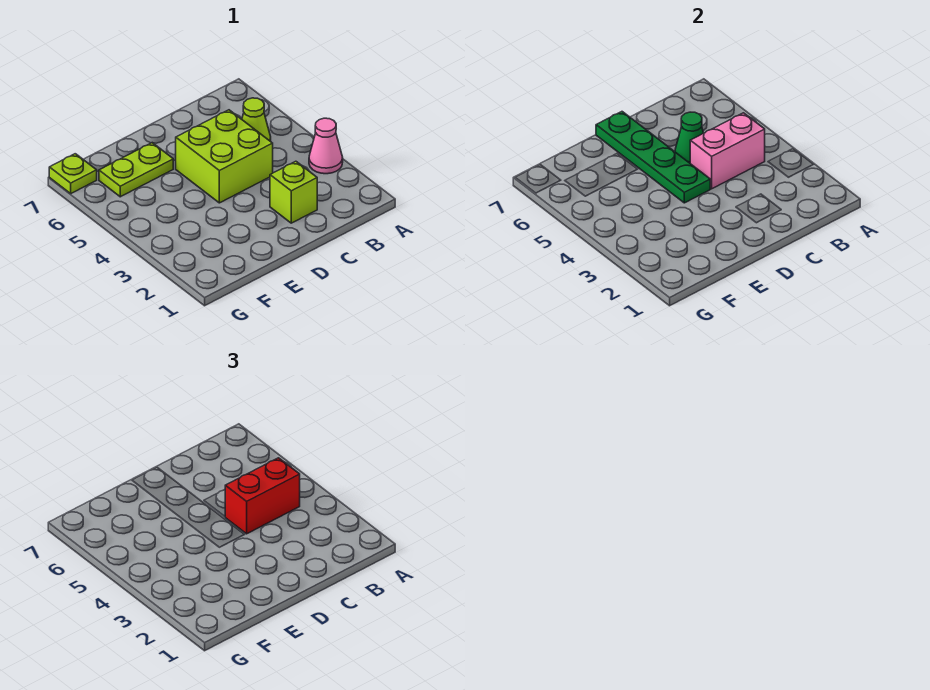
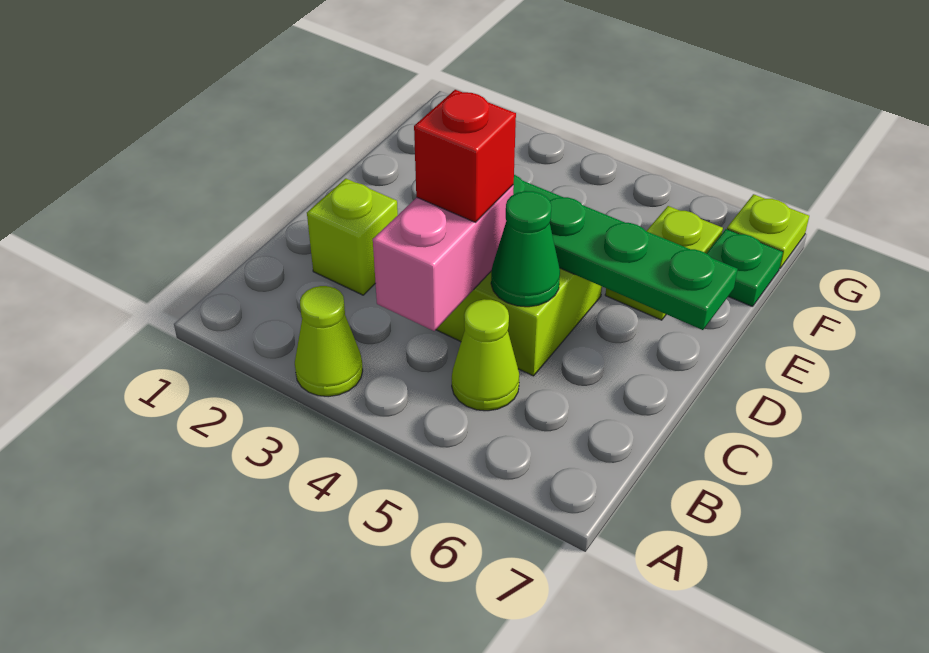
pink cone A3 level 1 -> lime cone A3 level 1
red brick B4:C4 level 3 -> red brick C4 level 3
none -> green plate F7 level 1

